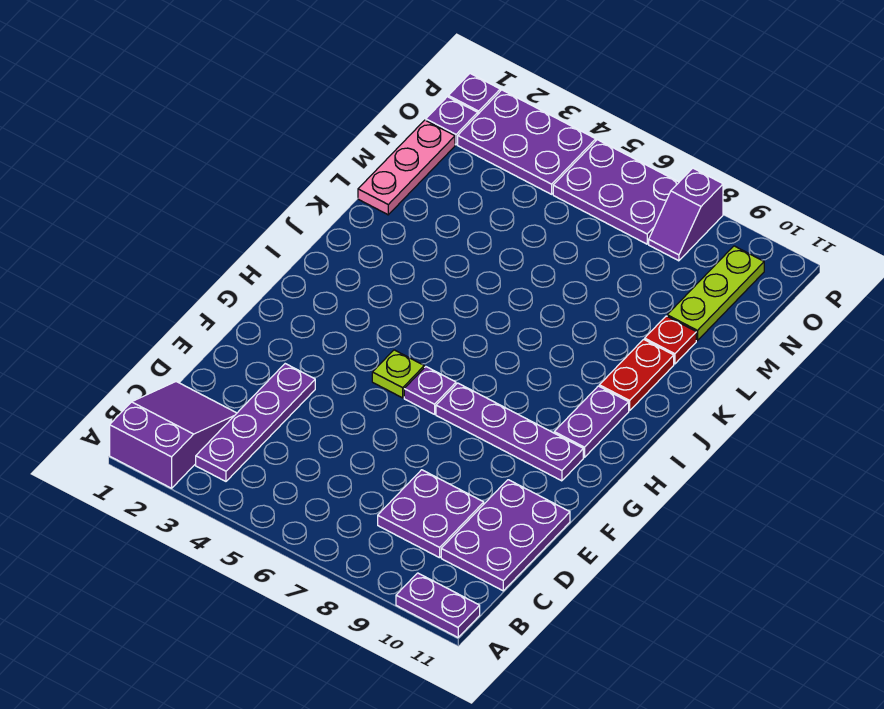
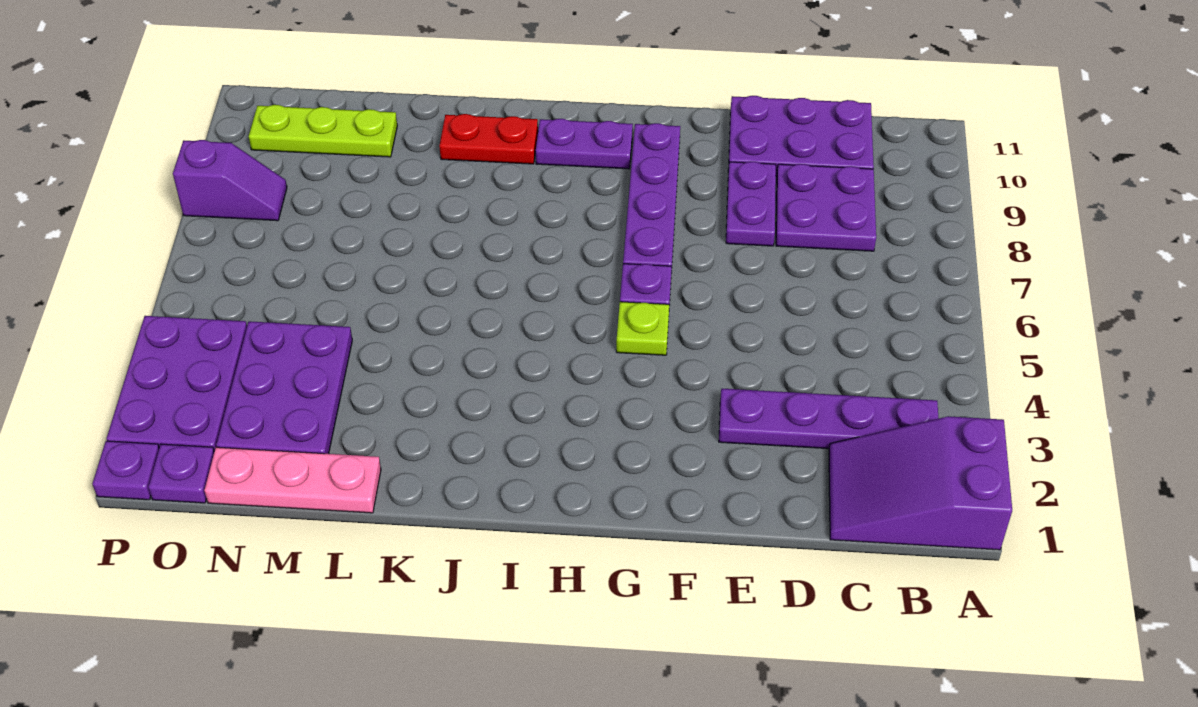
purple plate A10:A11 level 1 -> purple plate E8:E9 level 1
red plate L10 level 1 -> none
purple plate O5:P7 level 1 -> purple plate M2:N4 level 1

